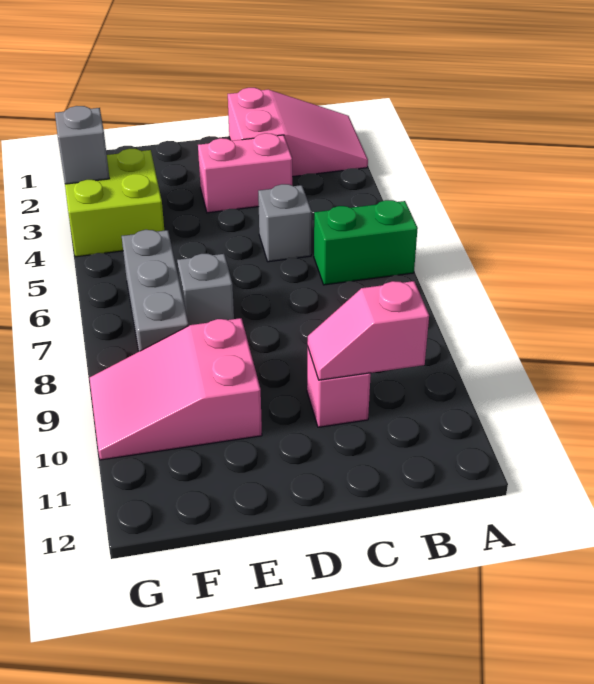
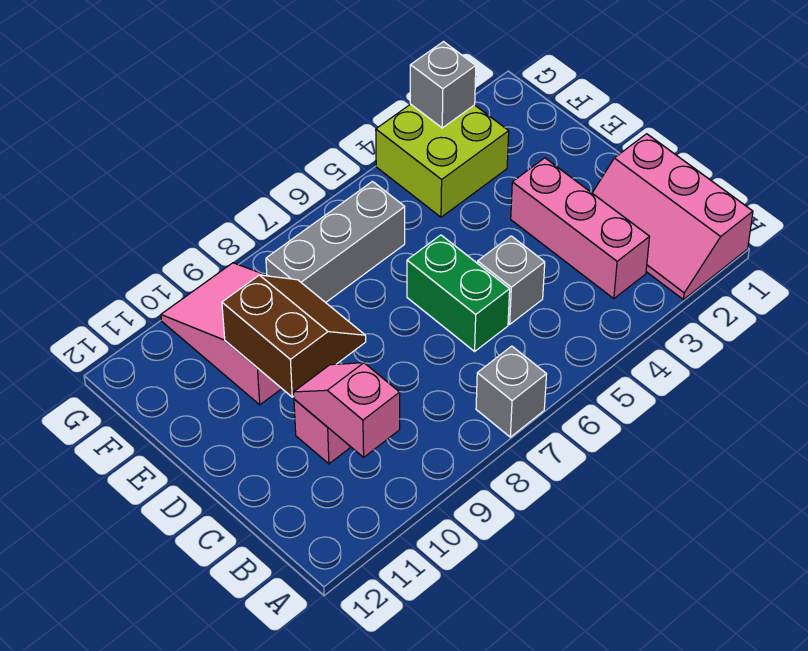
pink slope A1:C2 level 1 top C -> pink slope A1:C2 level 1 top 1
green brick A6:B6 level 1 -> green brick C6:D6 level 1
pink brick C3:D3 level 1 -> pink brick B3:D3 level 1
none -> brown slope D9:E10 level 2 top 10
grey brick E7 level 1 -> grey brick A7 level 1

